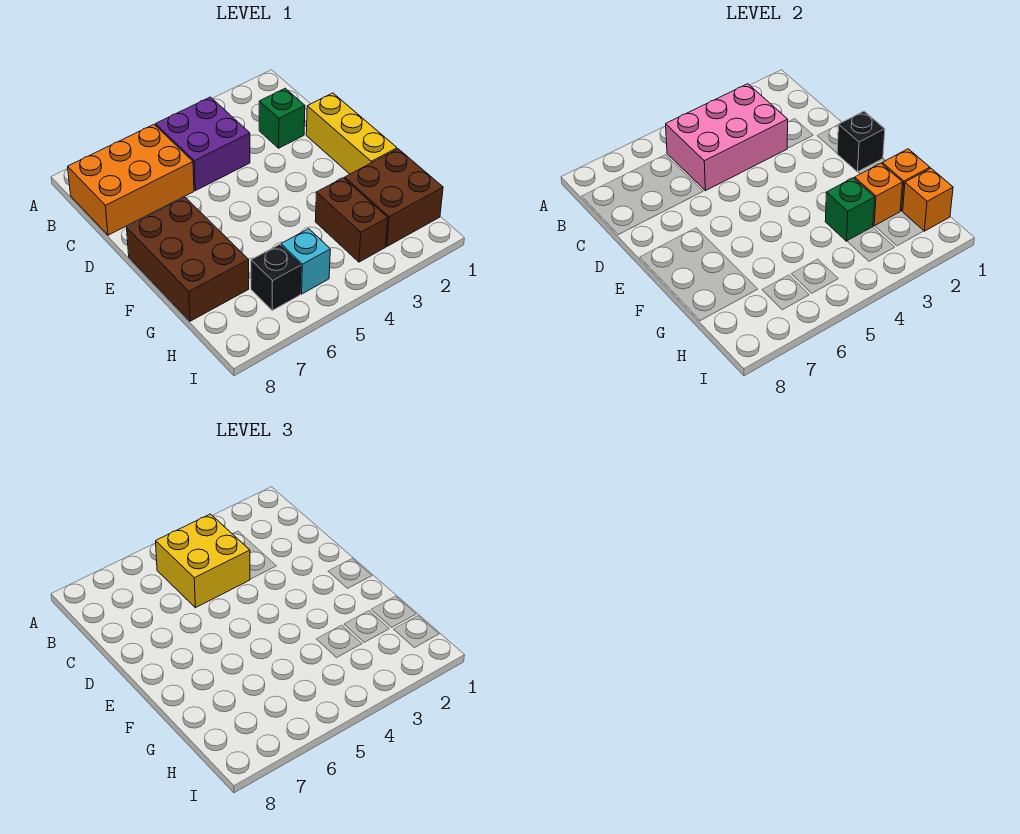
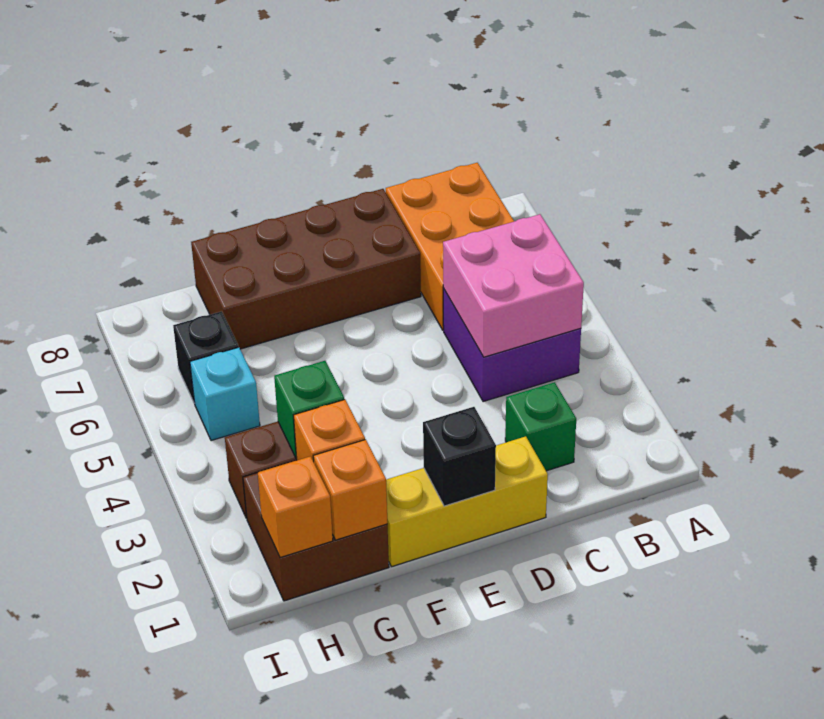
pink brick B3:C5 level 2 -> pink brick B4:C5 level 2
yellow brick B4:C5 level 3 -> none
brown brick E7:G8 level 1 -> brown brick D7:G8 level 1

